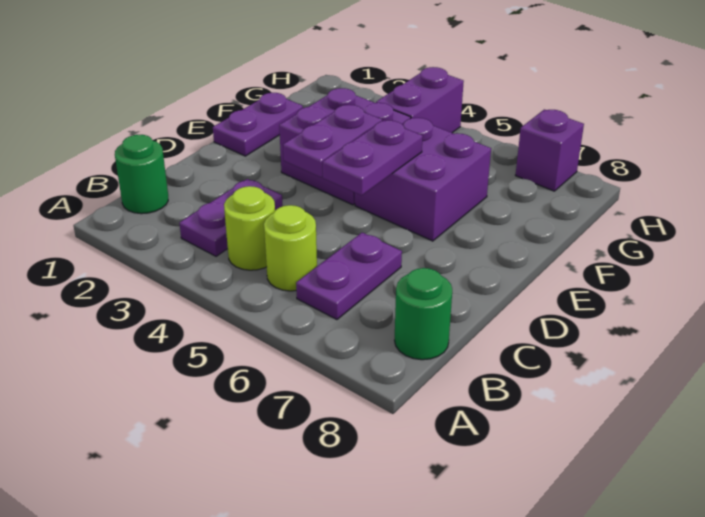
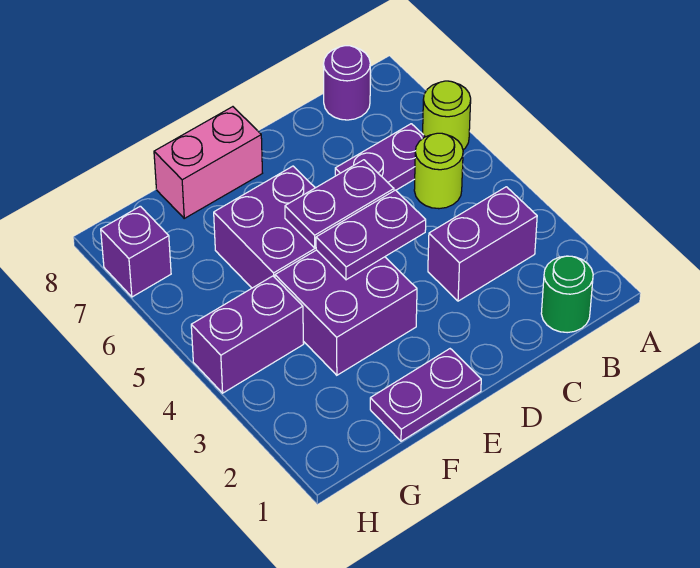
purple plate B3:C3 level 1 -> purple brick B3:C3 level 1
lime round brick B4 level 1 -> lime round brick A6 level 1
green round brick B8 level 1 -> purple round brick B8 level 1
none -> pink brick E8:F8 level 1

